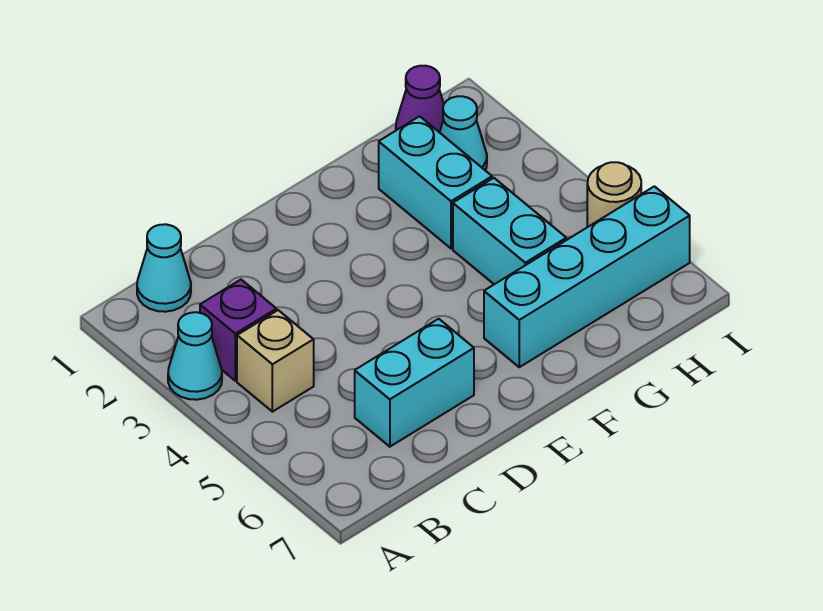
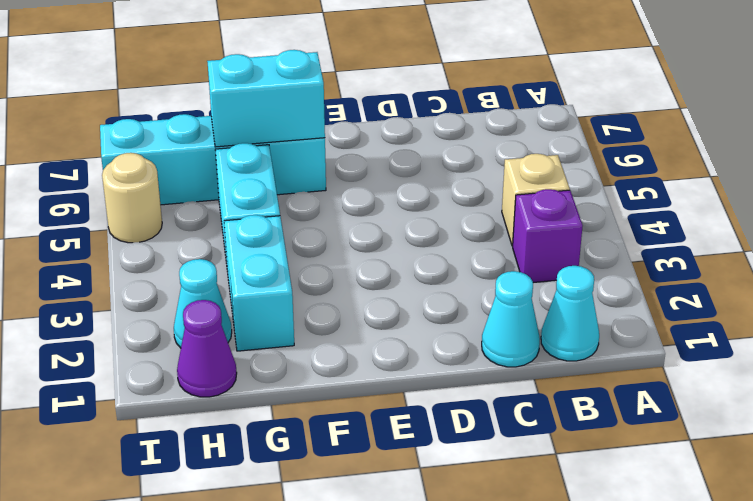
cyan cone A3 level 1 -> cyan cone C1 level 1
cyan brick C6:D6 level 1 -> cyan brick F6:G6 level 2

